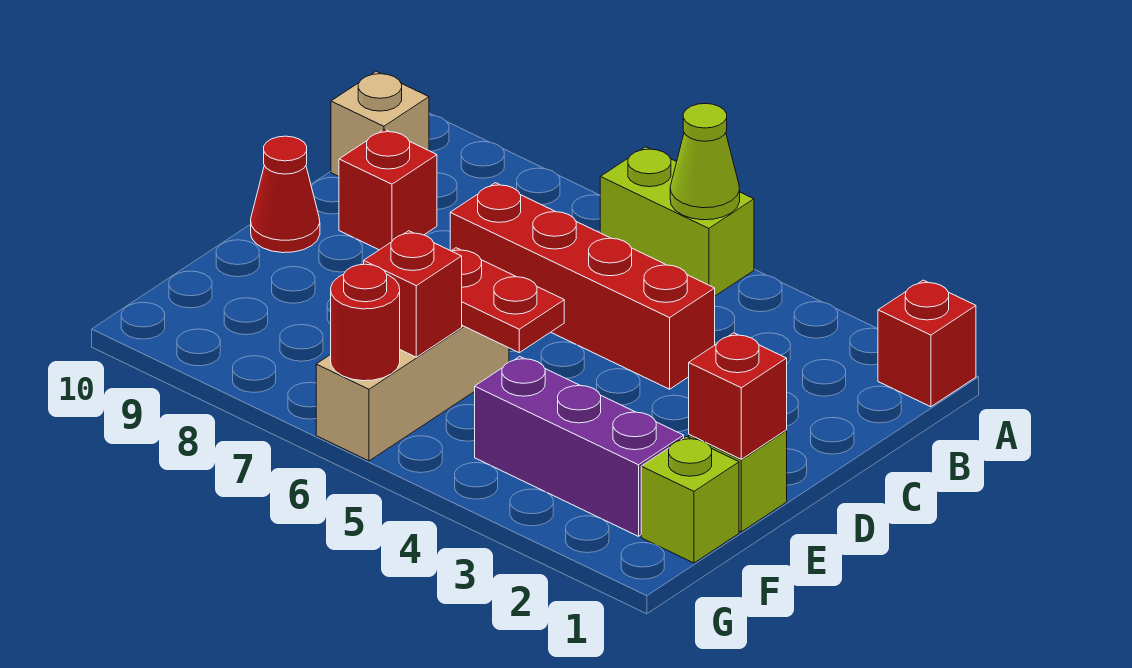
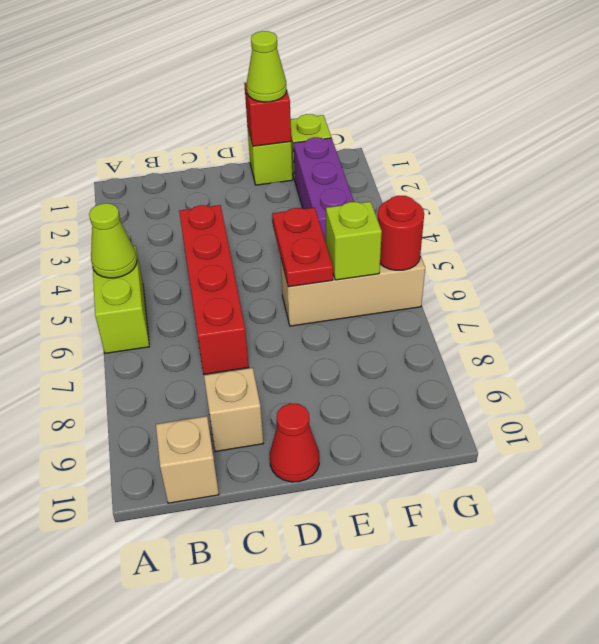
red brick A1 level 1 -> none
red brick C9 level 1 -> tan brick C9 level 1
none -> lime cone E1 level 3
red brick F6 level 2 -> lime brick F6 level 2

